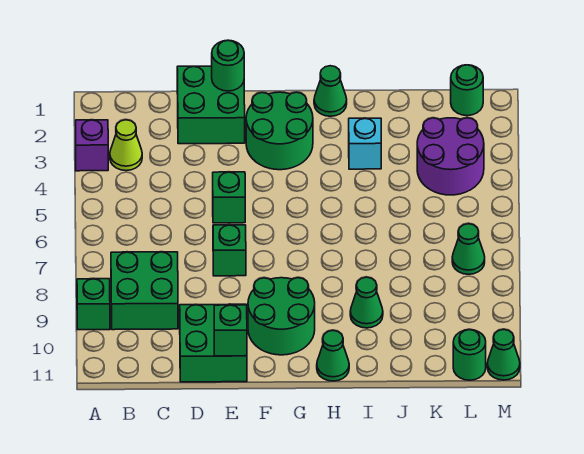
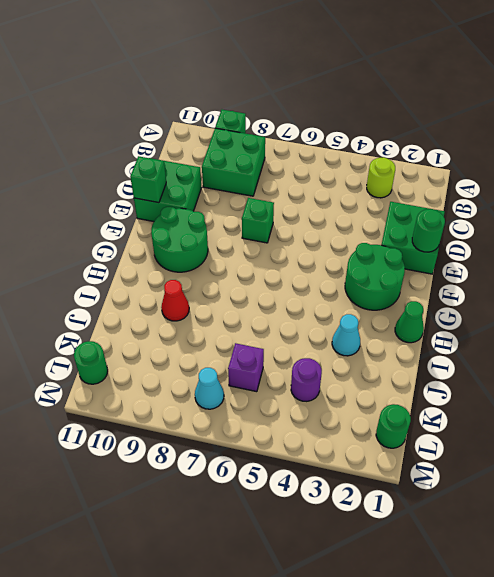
purple brick A3 level 1 -> purple brick K6 level 1
lime cone B3 level 1 -> lime round brick B3 level 1
green brick E5 level 1 -> none
green cone H11 level 1 -> none
cyan brick I3 level 1 -> cyan cone I3 level 1
green cone I9 level 1 -> red cone I9 level 1
purple round brick K3:L4 level 1 -> purple round brick K4 level 1
green cone L7 level 1 -> cyan cone L7 level 1
green cone M11 level 1 -> none

